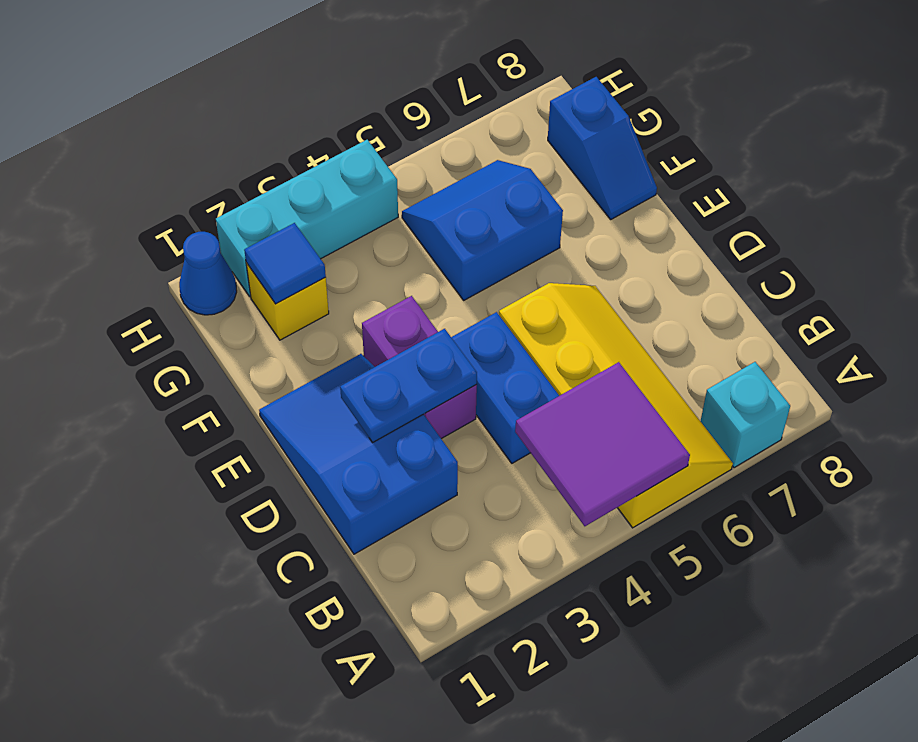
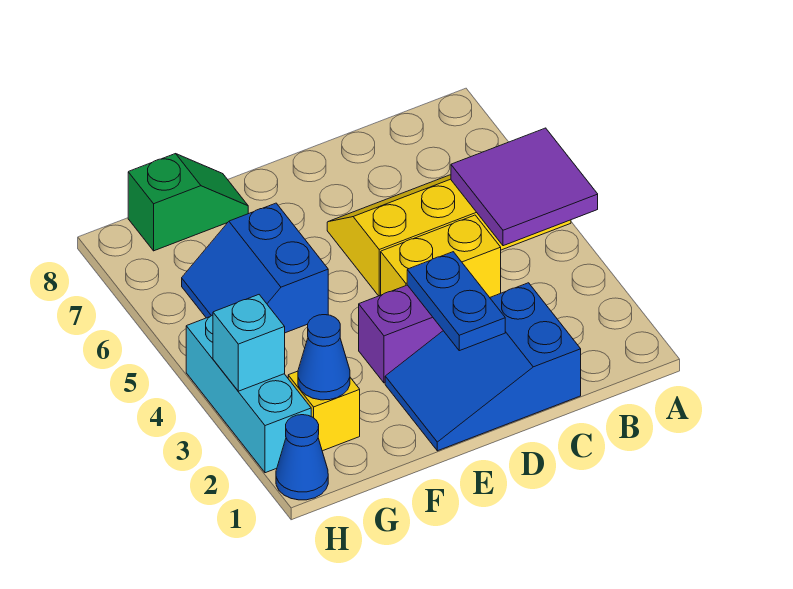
cyan brick A7 level 1 -> cyan brick H3 level 2
blue brick C4:D4 level 1 -> yellow brick C4:D4 level 1
blue slope F8:G8 level 1 top G -> green slope F8:G8 level 1 top G
blue tile G2 level 2 -> blue cone G2 level 2

